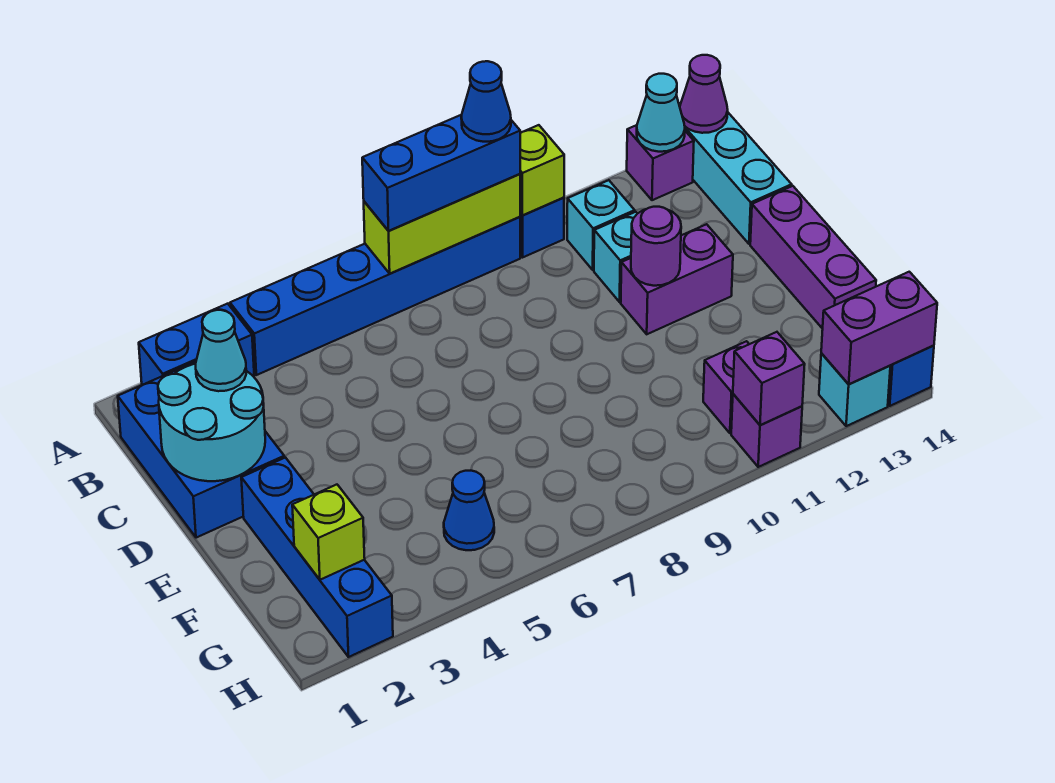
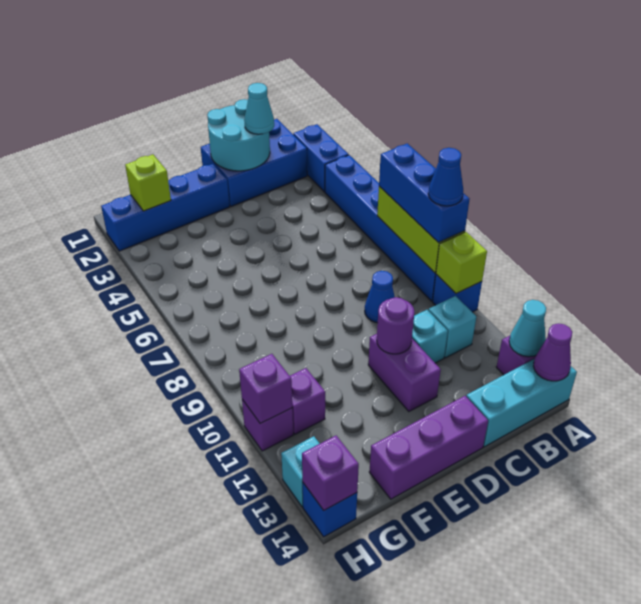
blue cone G5 level 1 -> blue cone C9 level 1
purple brick H13:H14 level 2 -> purple brick H14 level 2

